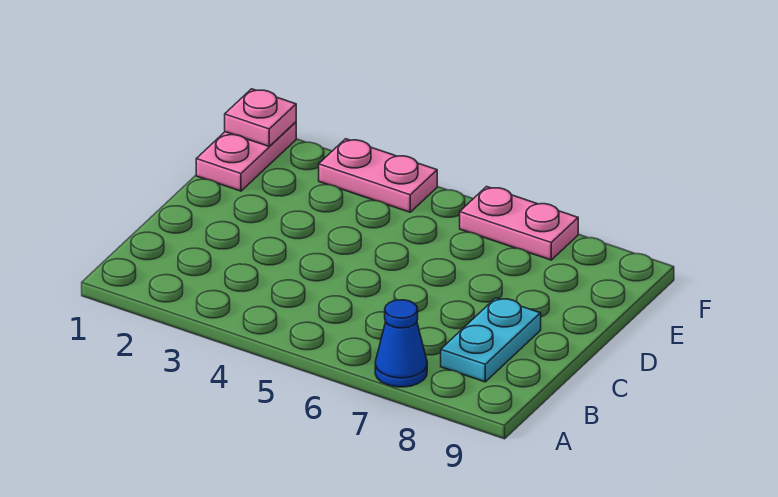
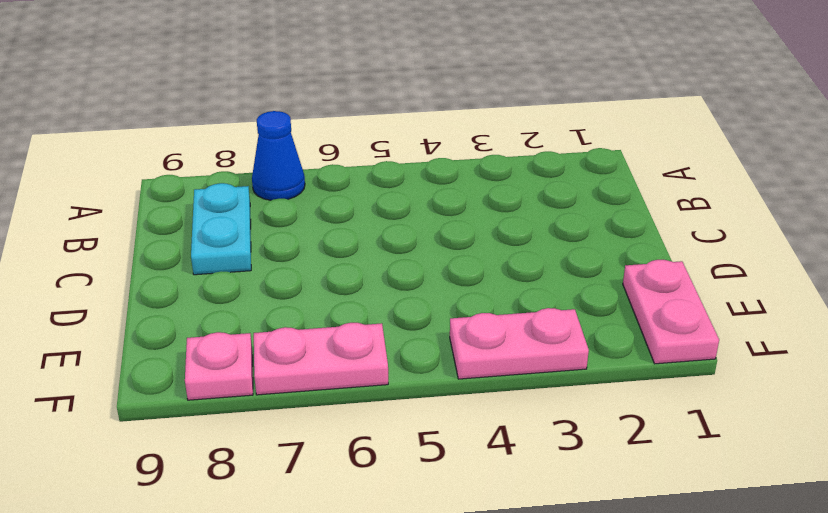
pink plate F1 level 2 -> pink plate F8 level 1

